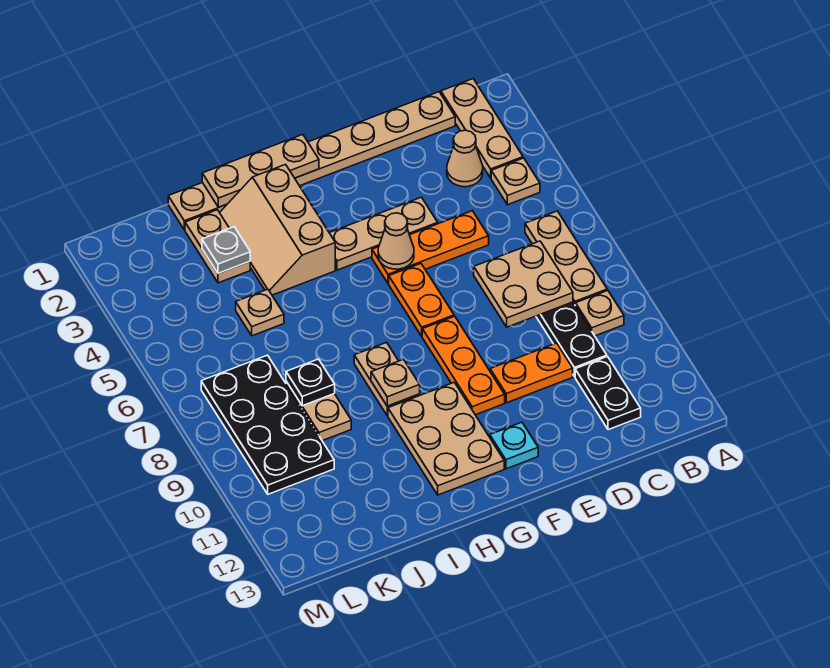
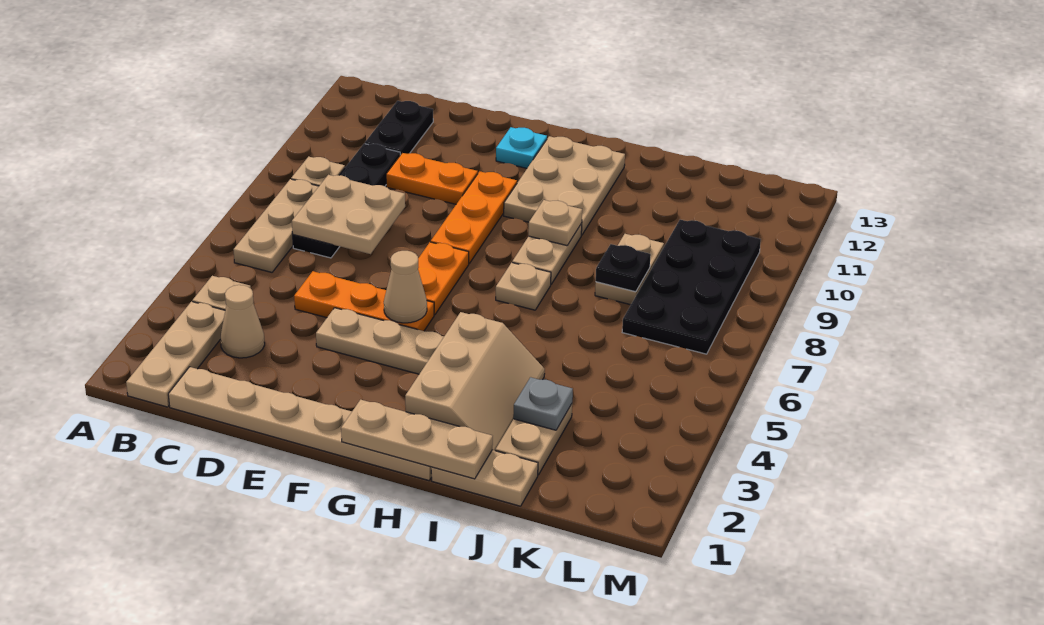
tan plate J5 level 1 -> tan plate H7 level 1

